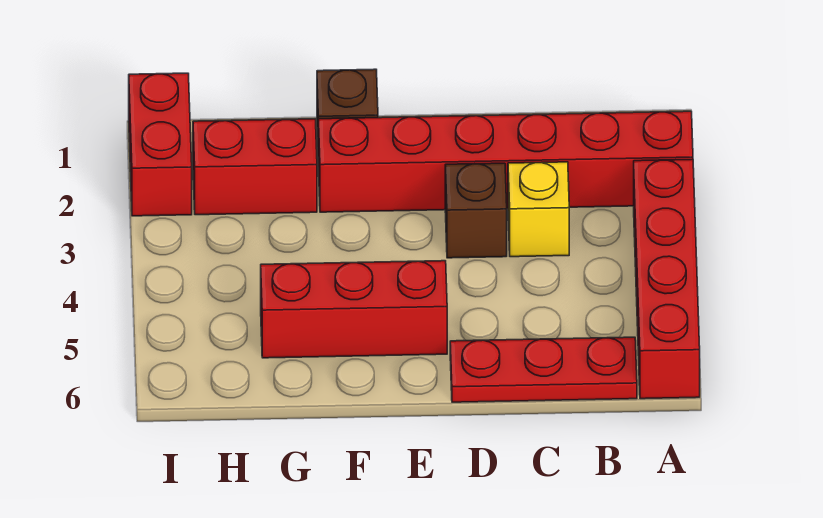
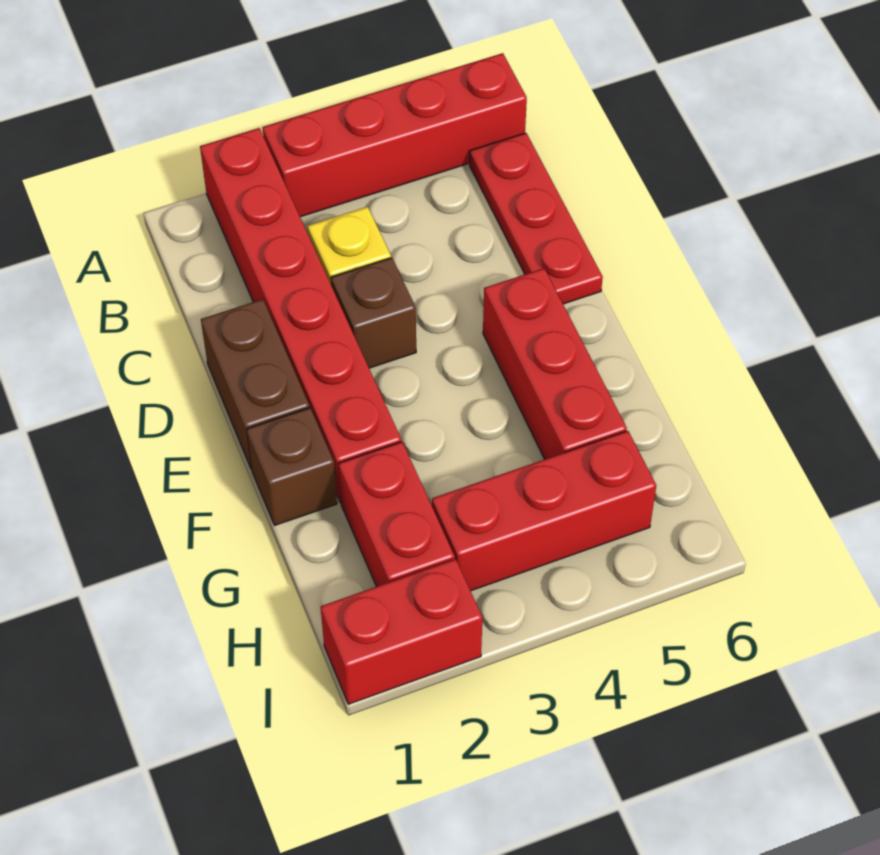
none -> brown brick D1:E1 level 1
none -> red brick H3:H5 level 1

